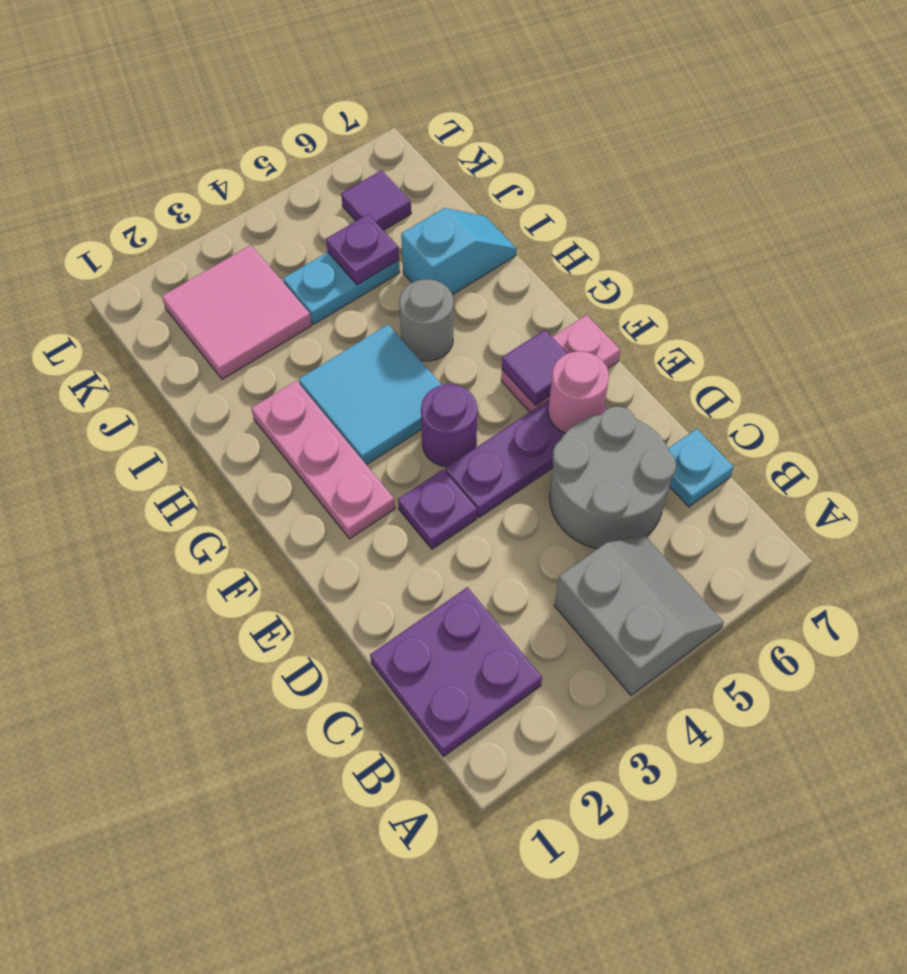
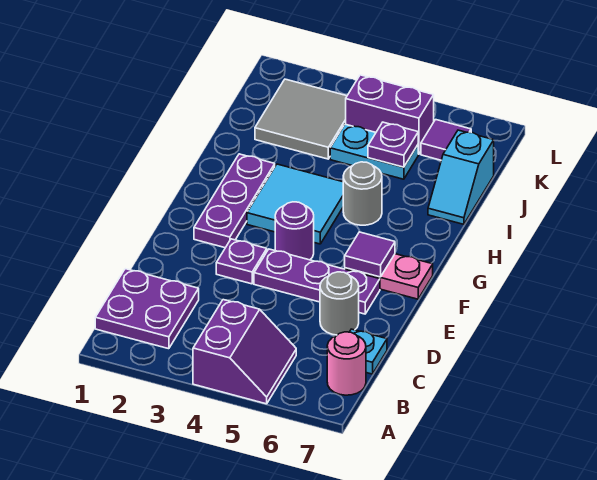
grey slope A4:B5 level 1 top 4 -> purple slope A4:B5 level 1 top 4
grey round brick C5:D6 level 1 -> grey round brick D6 level 1
pink round brick E6 level 2 -> pink round brick B7 level 1
pink plate F2:H2 level 1 -> purple plate F2:H2 level 1
cyan slope I6:I7 level 1 top 6 -> cyan slope I7:J7 level 1 top J
pink tile J2:K3 level 1 -> grey tile J2:K3 level 1
none -> purple brick K4:K5 level 1

